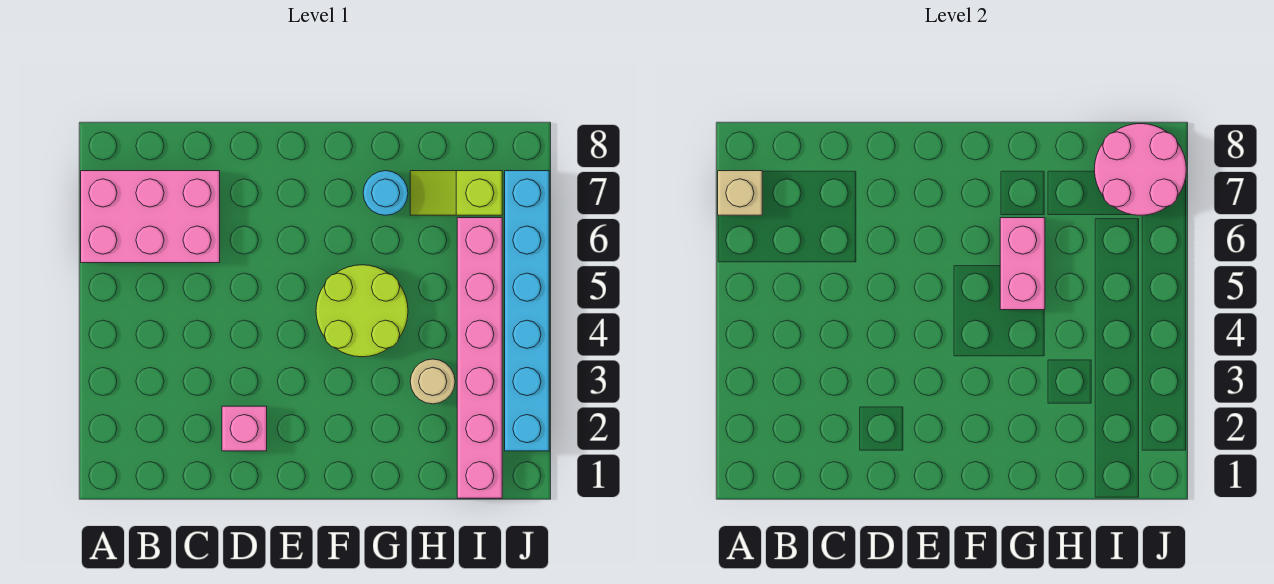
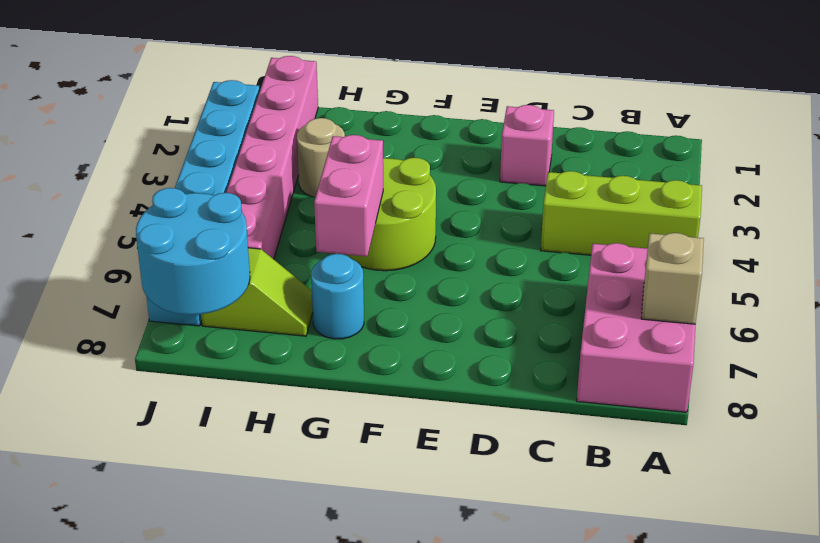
none -> lime brick A4:C4 level 1
pink brick A6:C7 level 1 -> pink brick A6:B8 level 1
pink round brick I7:J8 level 2 -> cyan round brick I7:J8 level 2

